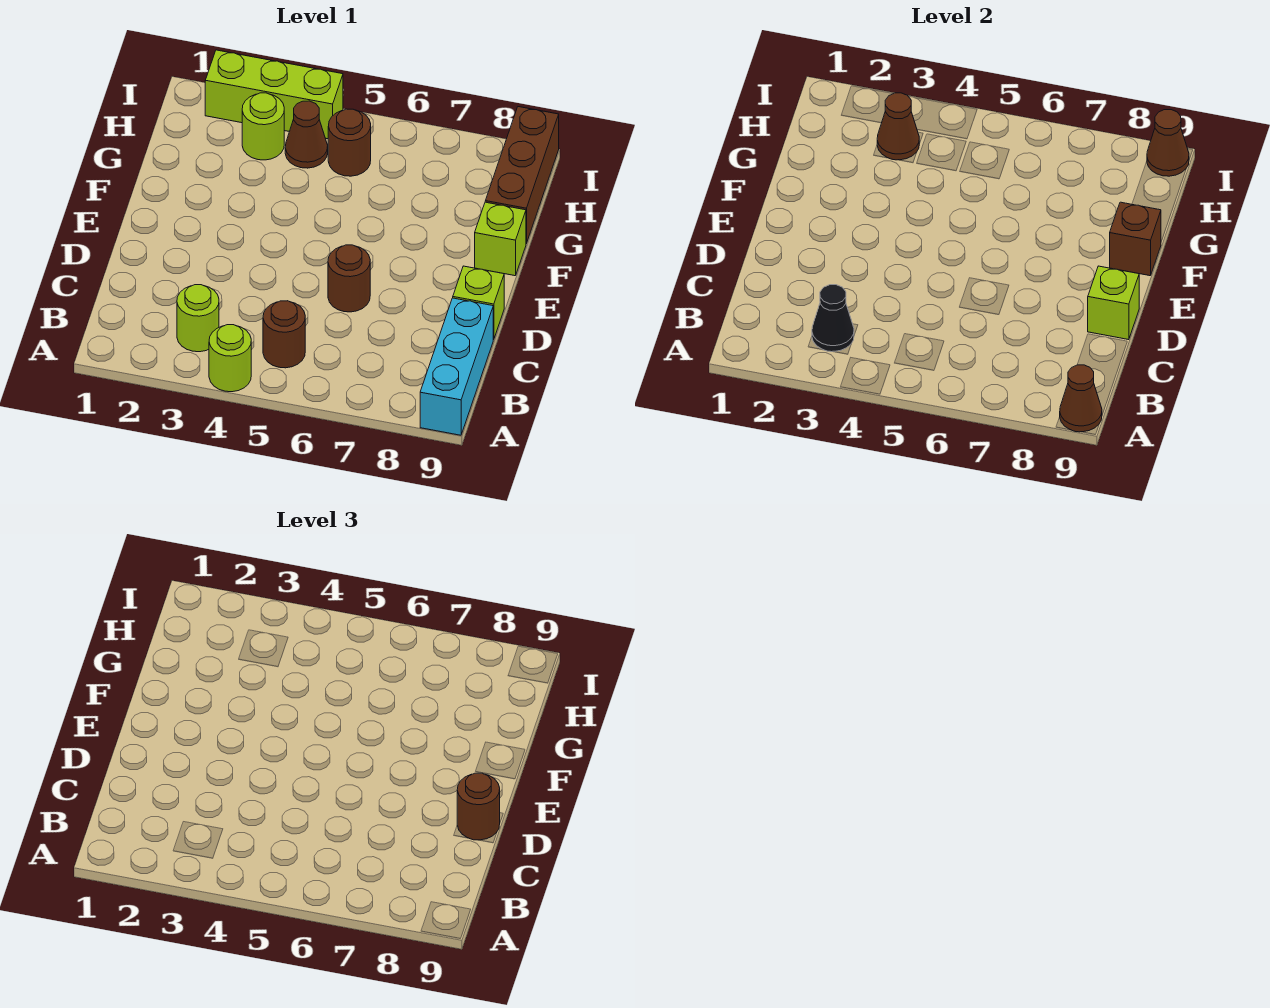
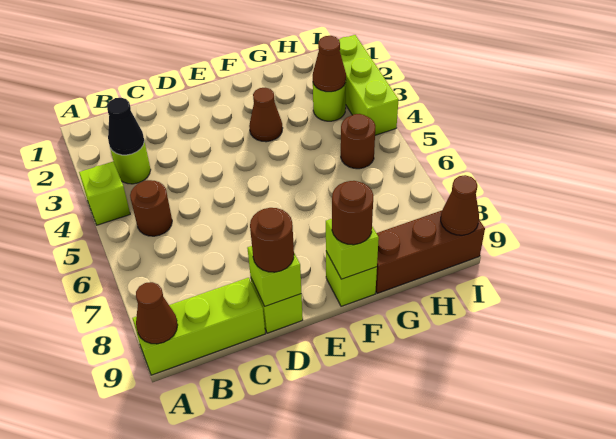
lime round brick A4 level 1 -> lime brick A4 level 1
cyan brick A9:C9 level 1 -> lime brick A9:C9 level 1
brown round brick D6 level 1 -> brown round brick F9 level 3
brown brick F9 level 2 -> lime brick F9 level 2
brown cone H4 level 1 -> brown cone F3 level 1

